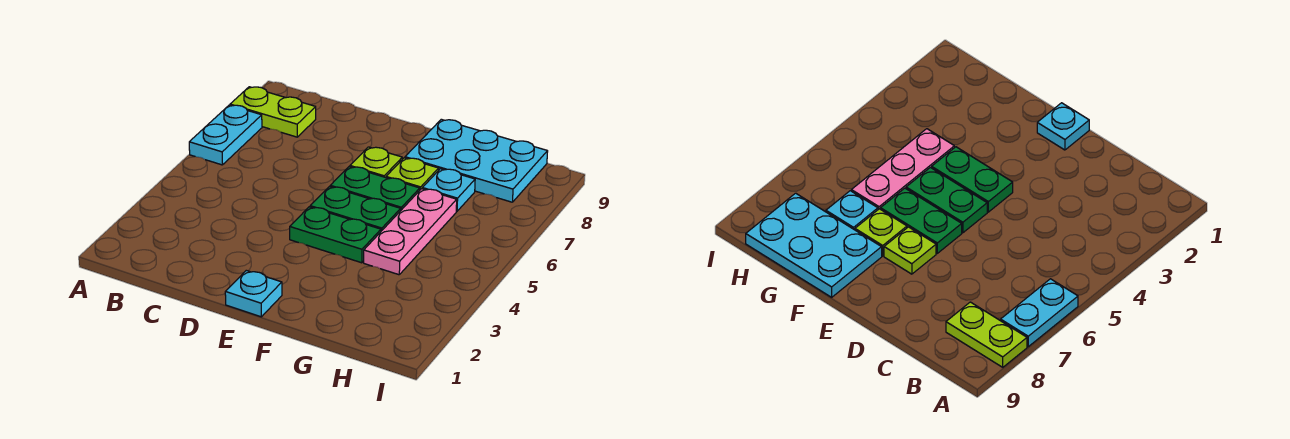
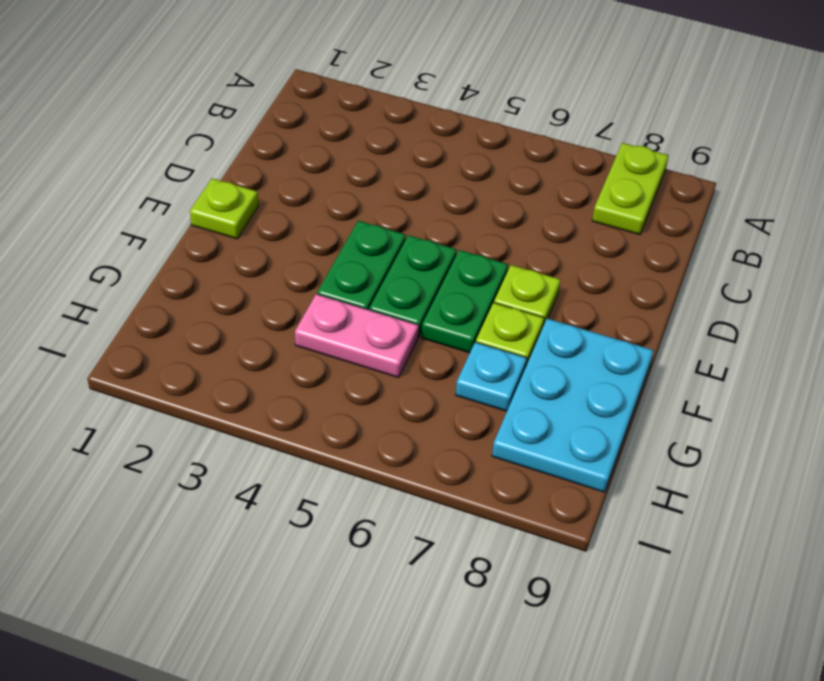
cyan plate A6:A7 level 1 -> none
cyan plate E1 level 1 -> lime plate E1 level 1
pink plate G4:G6 level 1 -> pink plate G4:G5 level 1

